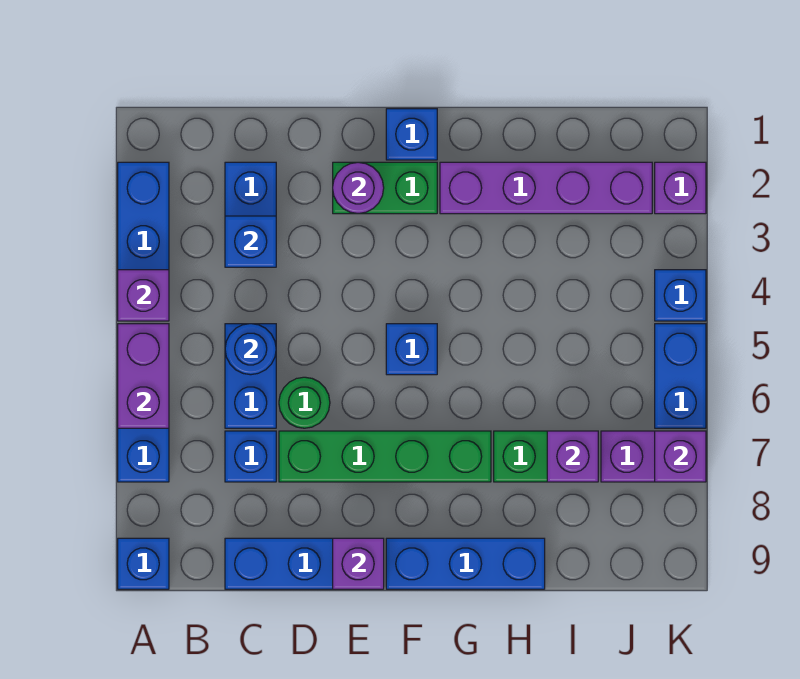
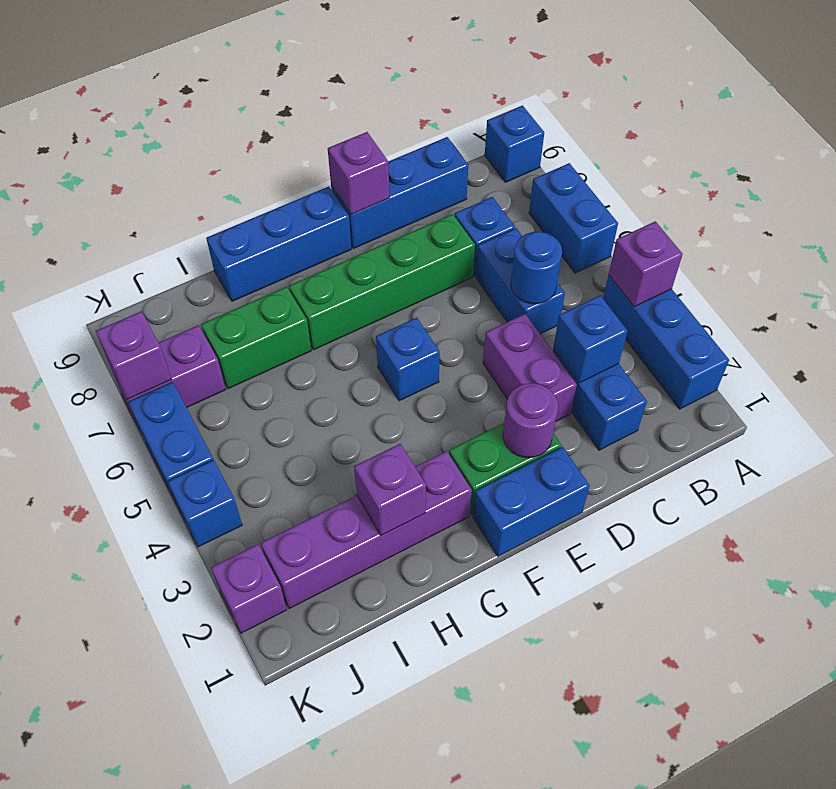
purple brick A5:A6 level 2 -> purple brick D3:D4 level 1
green round brick D6 level 1 -> none
blue brick F1 level 1 -> blue brick E1:F1 level 1
purple brick I7 level 2 -> purple brick H2 level 2

